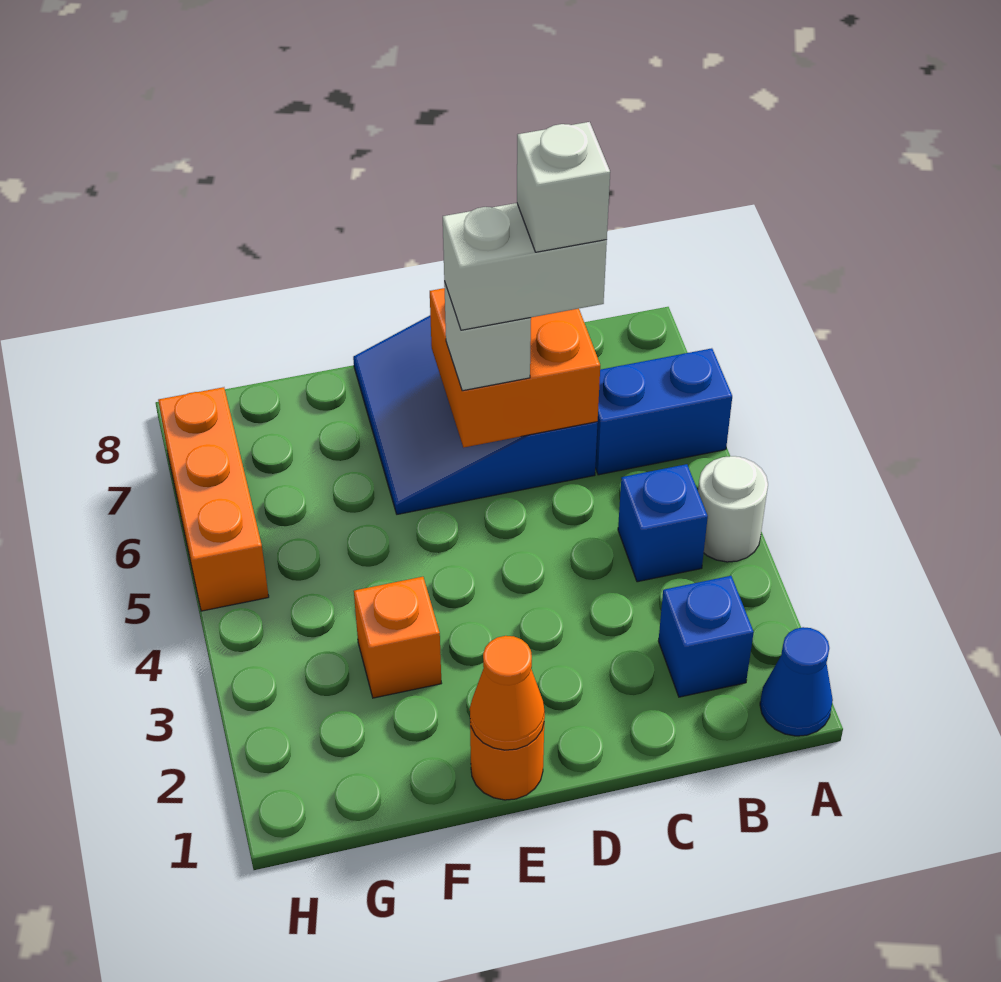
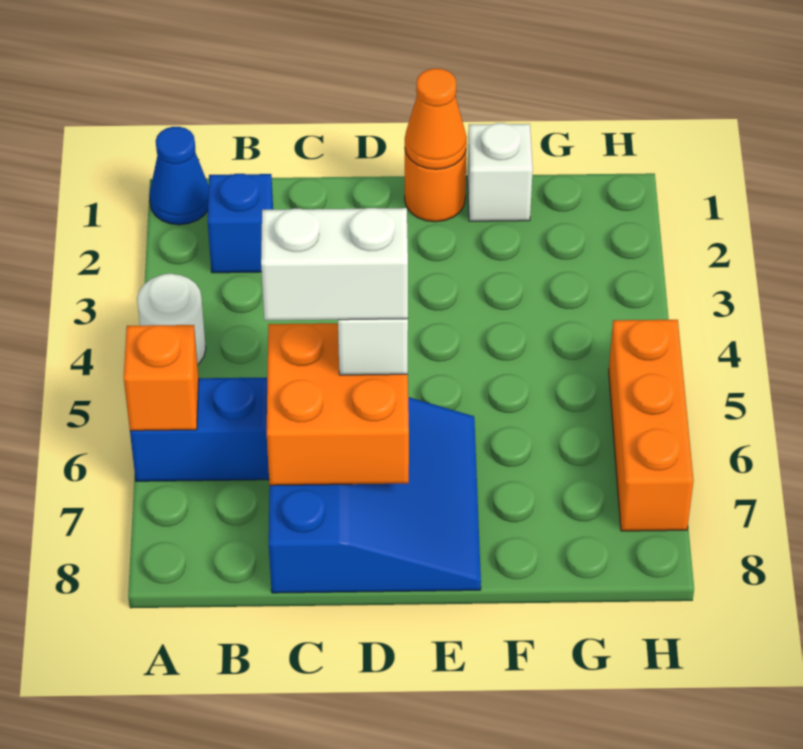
blue brick B4 level 1 -> none
white brick C6 level 5 -> white brick F1 level 1
orange brick F3 level 1 -> orange brick A6 level 2

